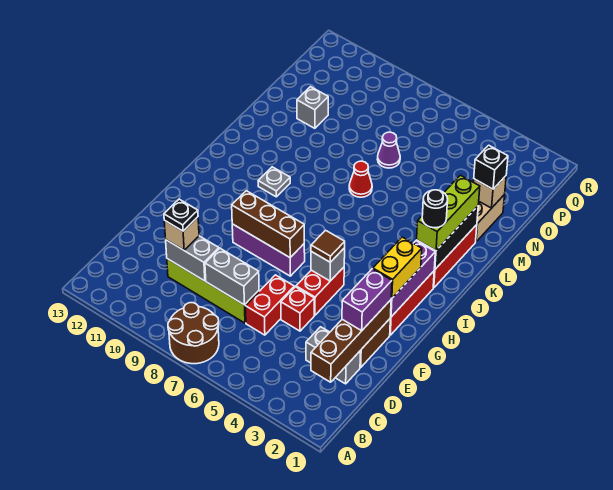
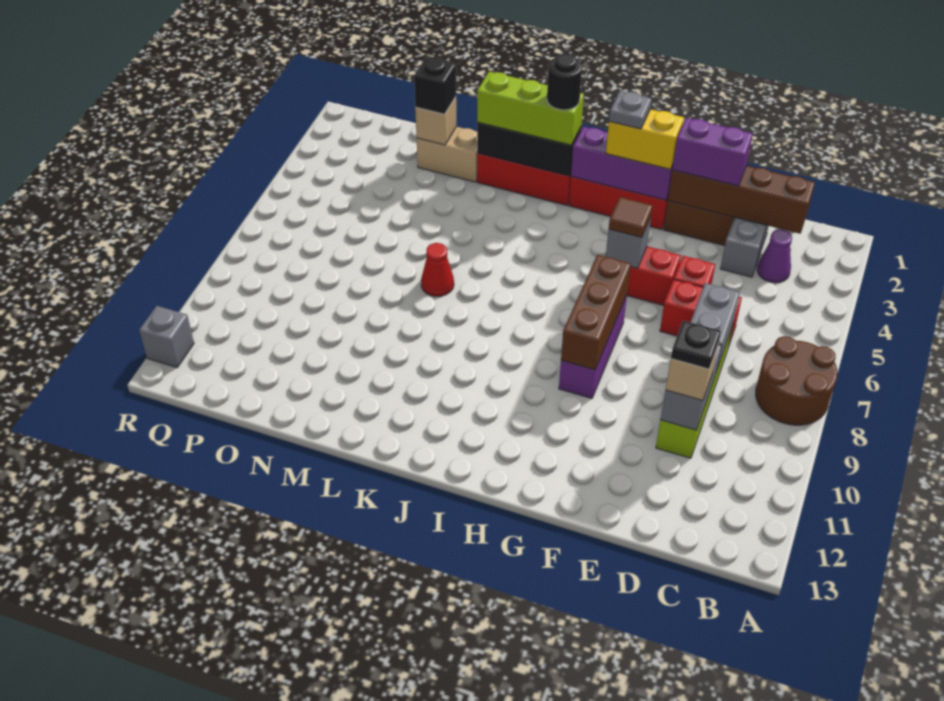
grey plate J10 level 1 -> grey plate H2 level 4
purple cone N7 level 1 -> purple cone C3 level 1
grey brick N11 level 1 -> grey brick R12 level 1

